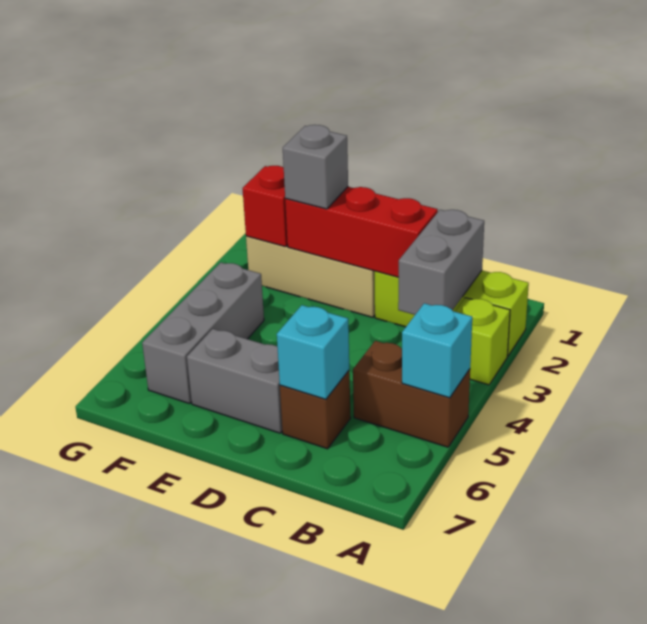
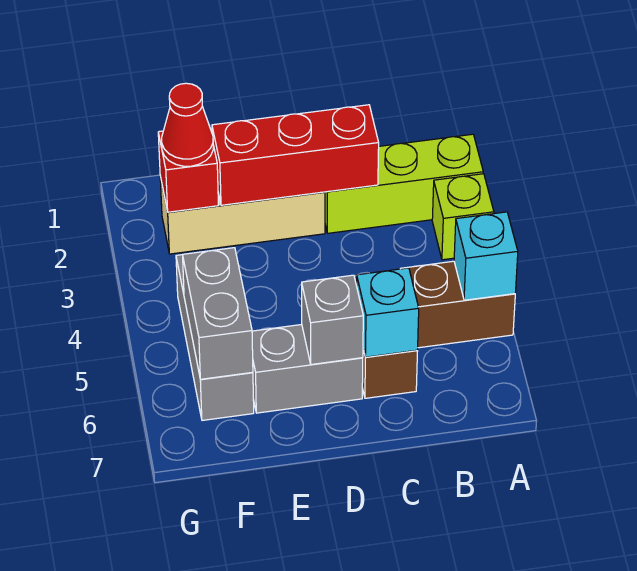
grey brick B2:B3 level 2 -> grey brick F5:F6 level 2
grey brick E2 level 3 -> grey brick D6 level 2
none -> red cone F2 level 3

